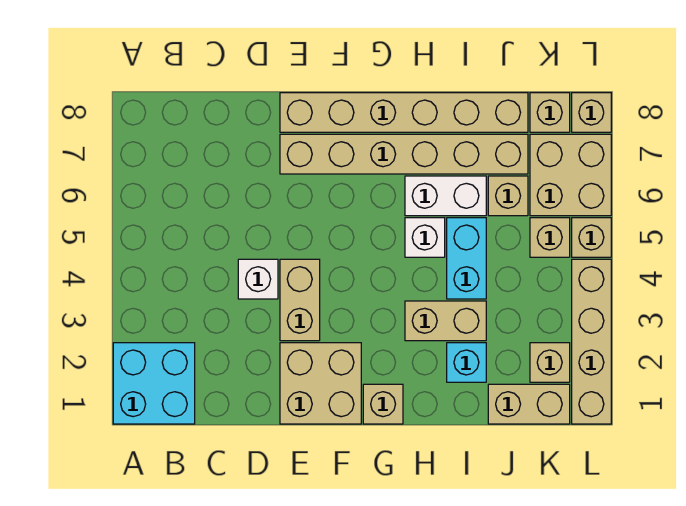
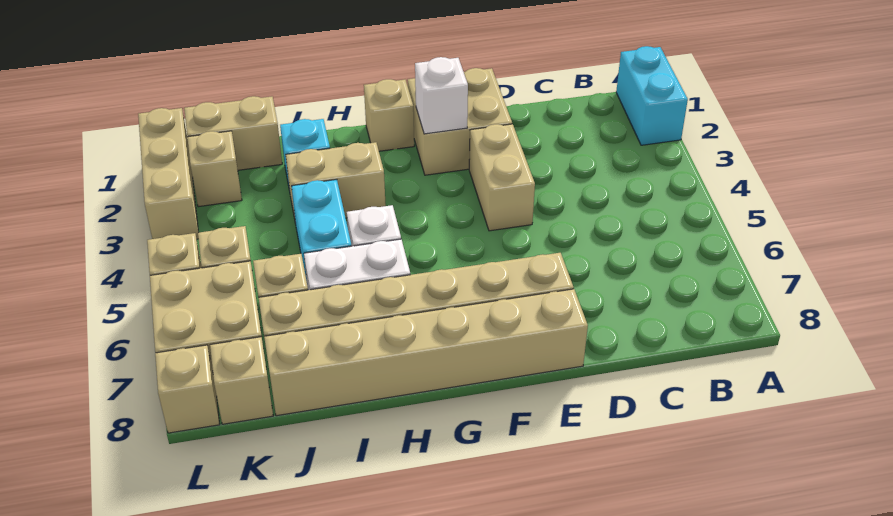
cyan brick A1:B2 level 1 -> cyan brick A1:A2 level 1
white brick D4 level 1 -> white brick F2 level 2
tan brick L1:L4 level 1 -> tan brick L1:L3 level 1

